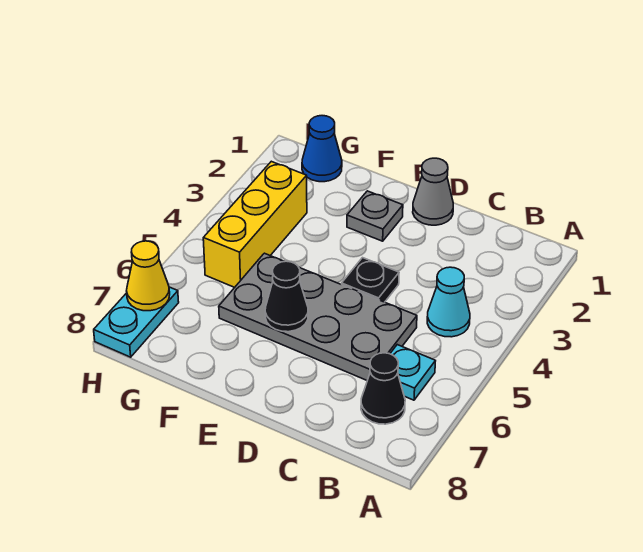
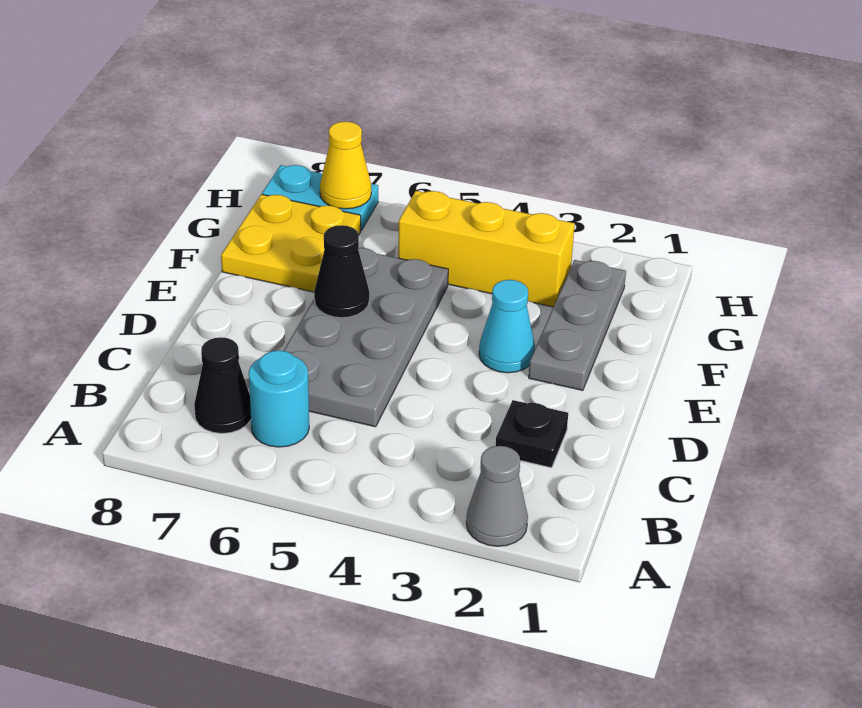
cyan cone B4 level 1 -> cyan cone E3 level 1
cyan plate B6 level 1 -> cyan round brick B6 level 1
grey cone D1 level 1 -> grey cone A2 level 1
black plate D4 level 1 -> black plate C2 level 1
grey plate E2 level 1 -> grey plate E2:G2 level 1
none -> yellow plate F7:G8 level 1
blue cone G1 level 1 -> none

